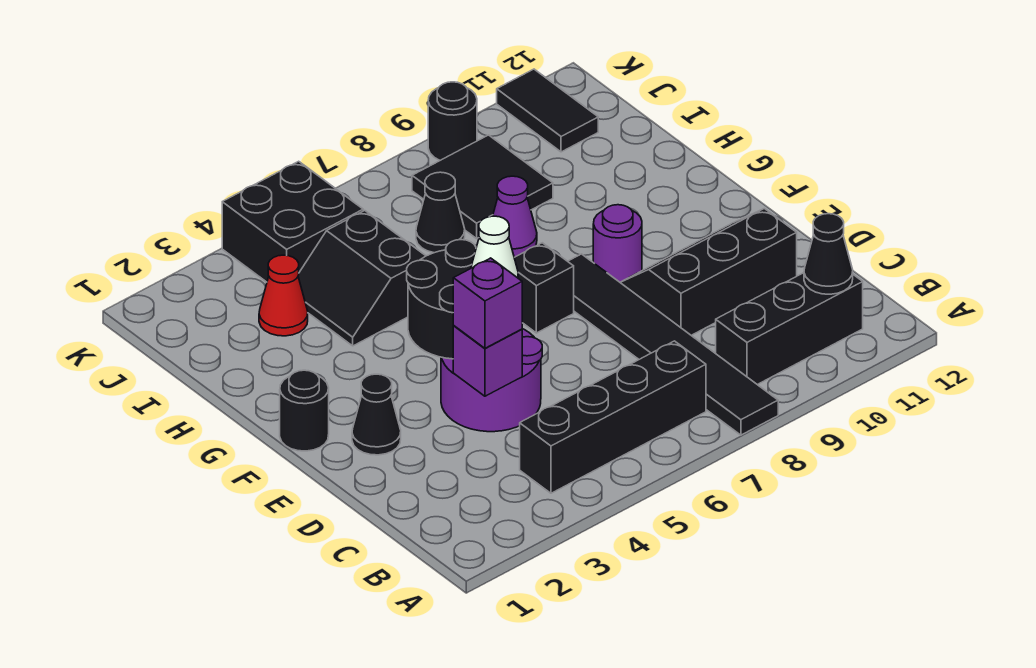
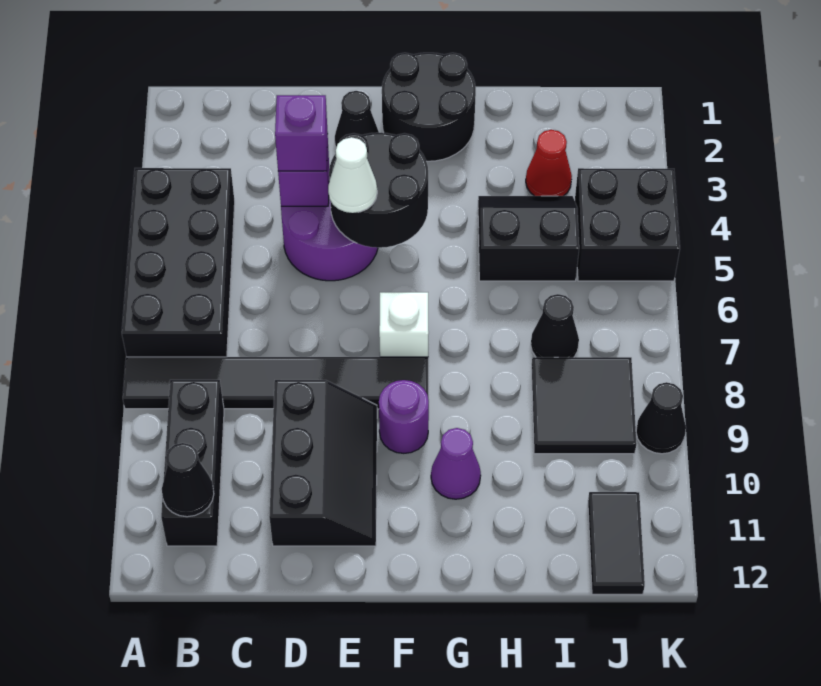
black brick B4:B7 level 1 -> black brick A4:B7 level 1
black round brick F1 level 1 -> black round brick F1:G2 level 1
black brick F7 level 1 -> white brick F7 level 1
purple cone H8 level 1 -> purple cone G10 level 1
black tile J11:K11 level 1 -> black tile J11:J12 level 1
black round brick K9 level 1 -> black cone K9 level 1

